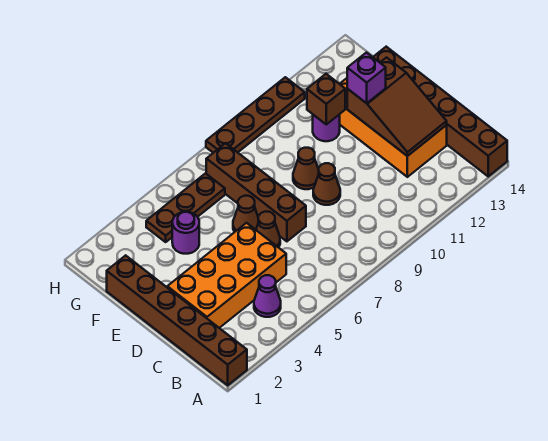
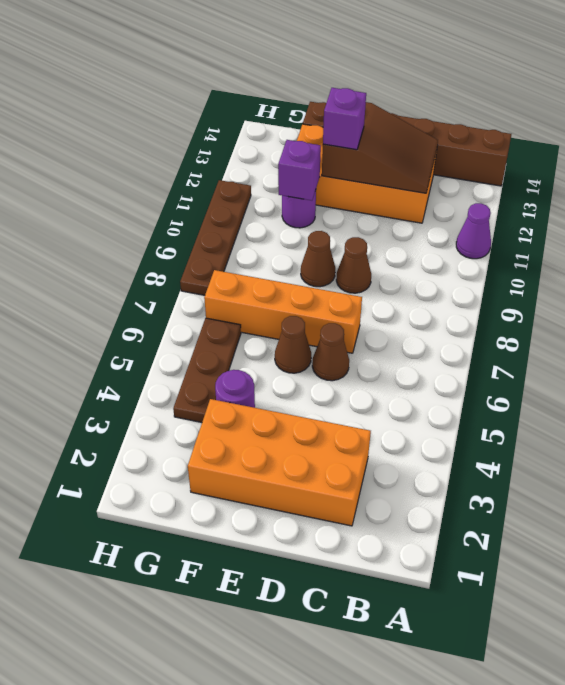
brown brick A1:F1 level 1 -> none
purple cone B4 level 1 -> purple cone A11 level 1
orange brick C2:D5 level 1 -> orange brick C2:F3 level 1
brown brick D7:G7 level 1 -> orange brick D7:G7 level 1
brown brick F11 level 2 -> purple brick F11 level 2

